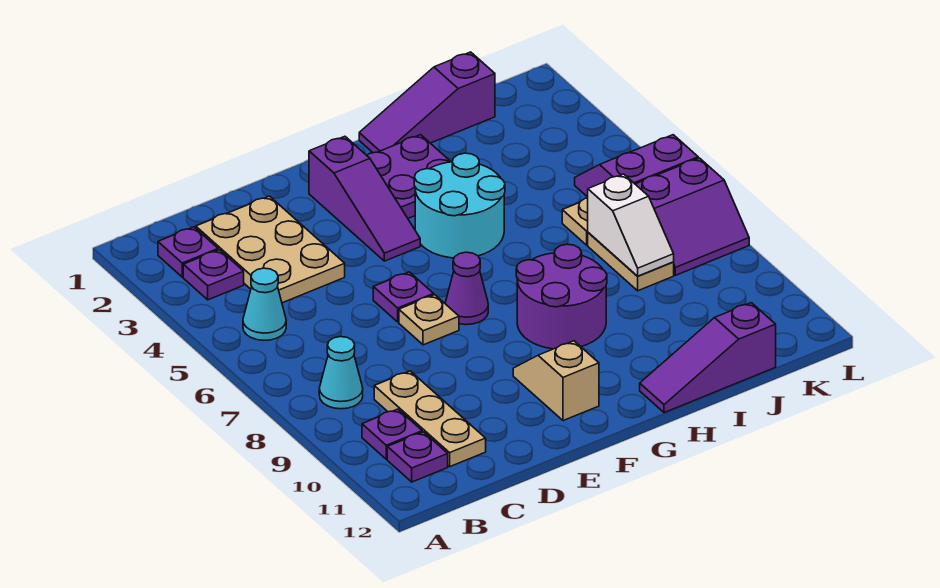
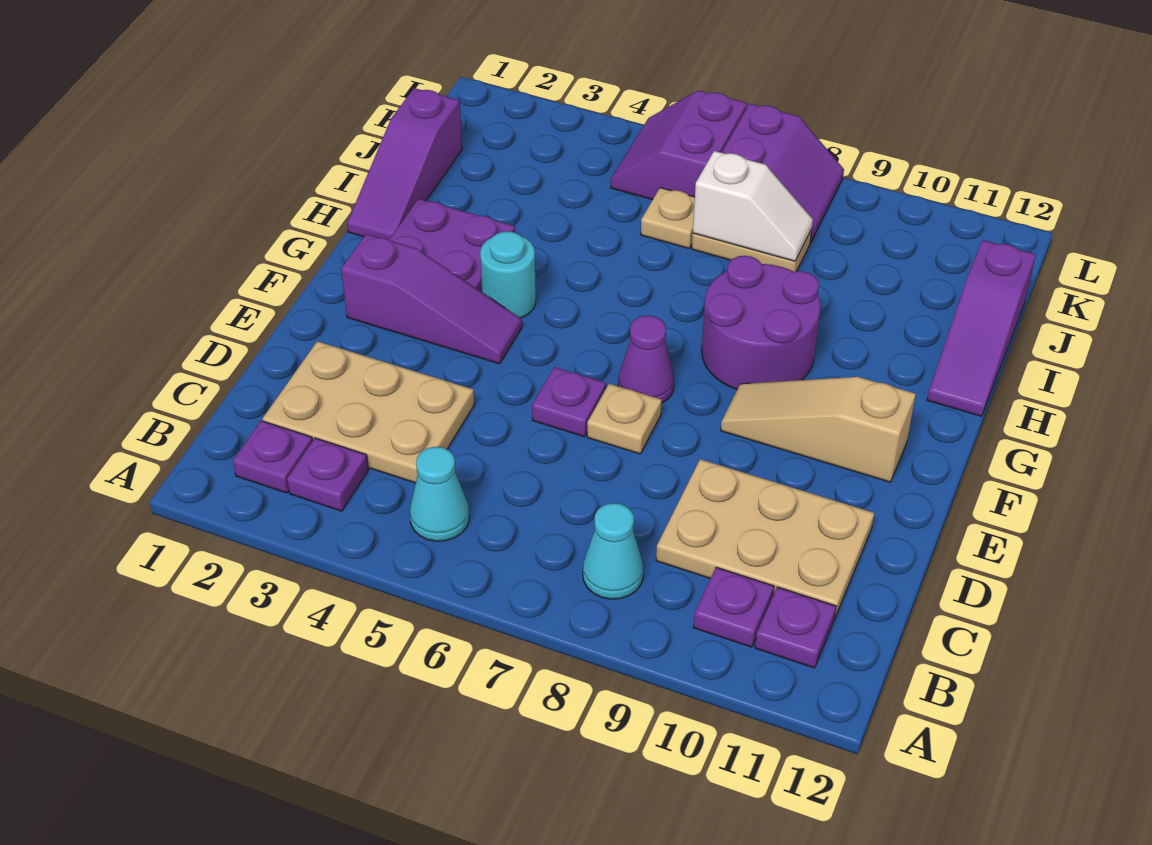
tan plate C9:C11 level 1 -> tan plate C9:D11 level 1
tan slope F10:F11 level 1 top 11 -> tan slope F9:F11 level 1 top 11
cyan round brick G4:H5 level 1 -> cyan round brick G4 level 1

